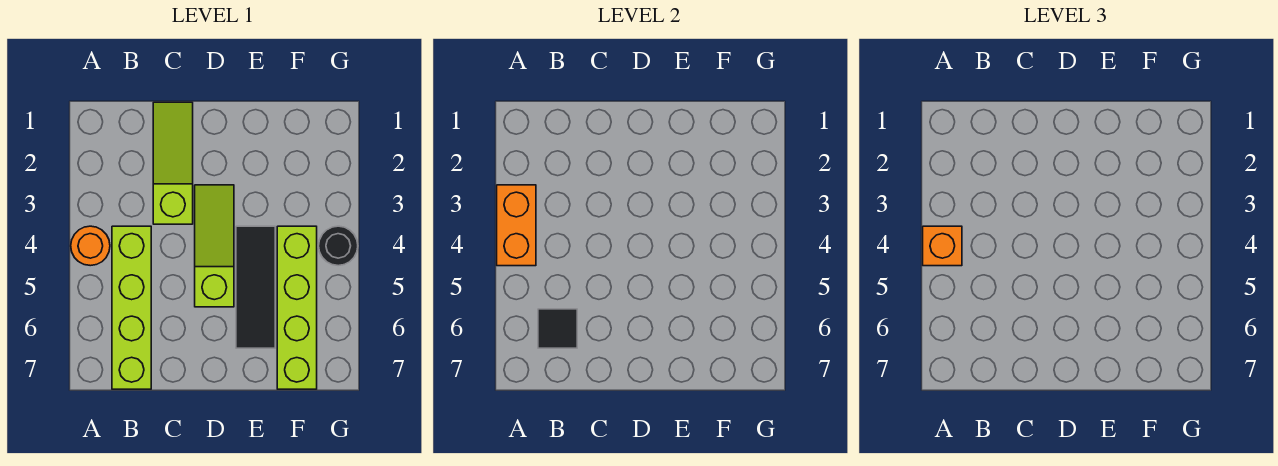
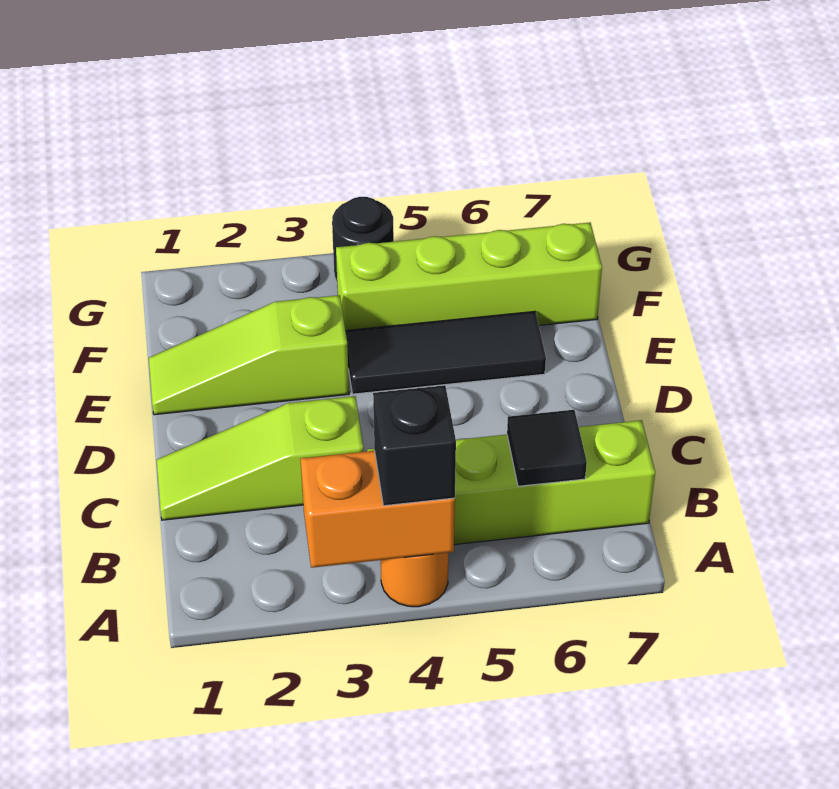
orange brick A4 level 3 -> black brick A4 level 3
lime slope D3:D5 level 1 top 5 -> lime slope E1:E3 level 1 top 3

